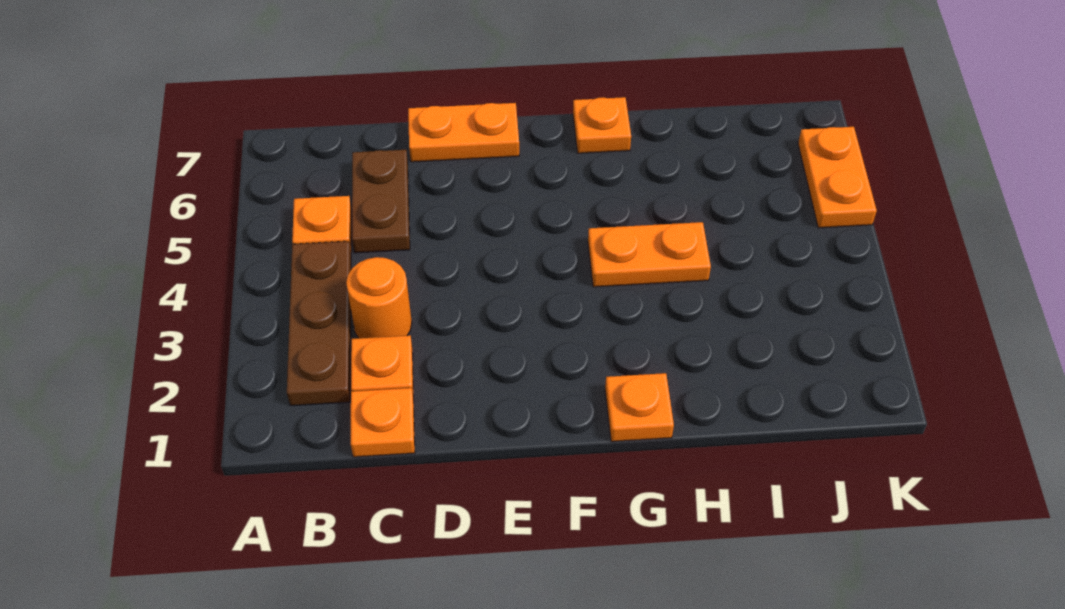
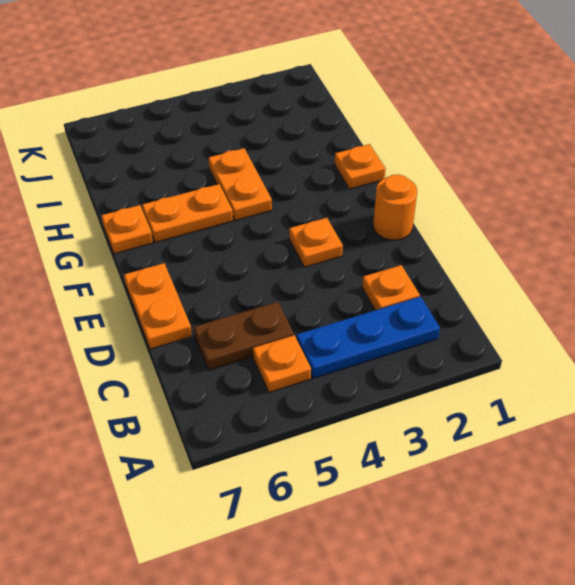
brown plate B2:B4 level 1 -> blue plate B2:B4 level 1
orange plate C1 level 1 -> orange plate E3 level 1
orange round brick C3 level 1 -> orange round brick E1 level 1
orange plate K5:K6 level 1 -> orange plate G5:G6 level 1

